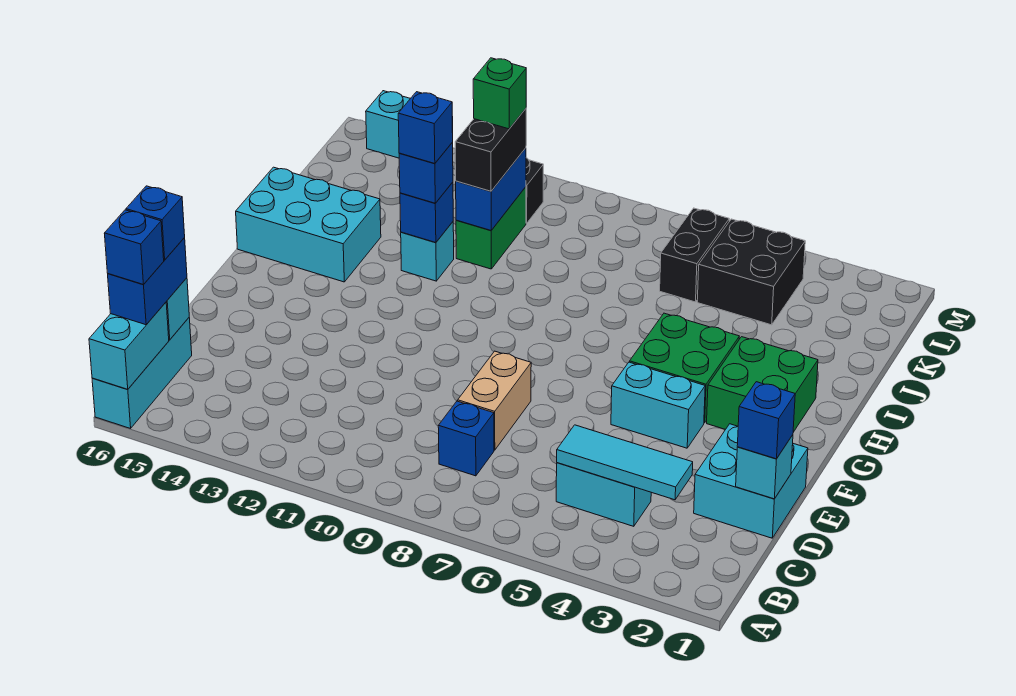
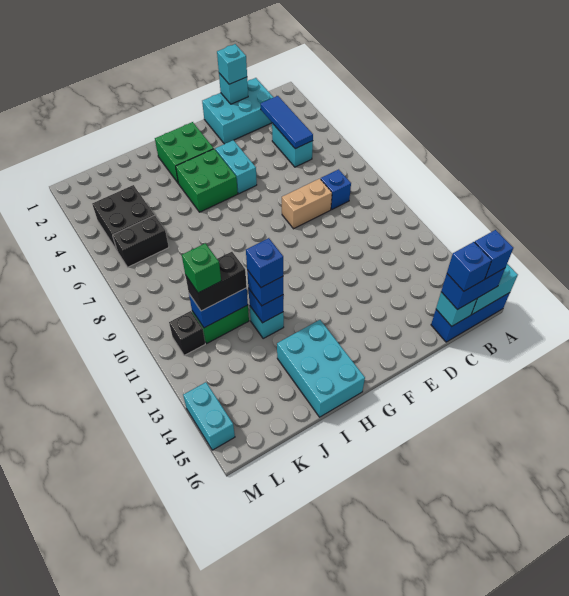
cyan brick A16:C16 level 1 -> blue brick A16:C16 level 1
cyan tile C3:C5 level 2 -> blue tile C3:C5 level 2
cyan brick D1:E2 level 1 -> cyan brick C1:E2 level 1
blue brick D1 level 3 -> cyan brick D1 level 3

